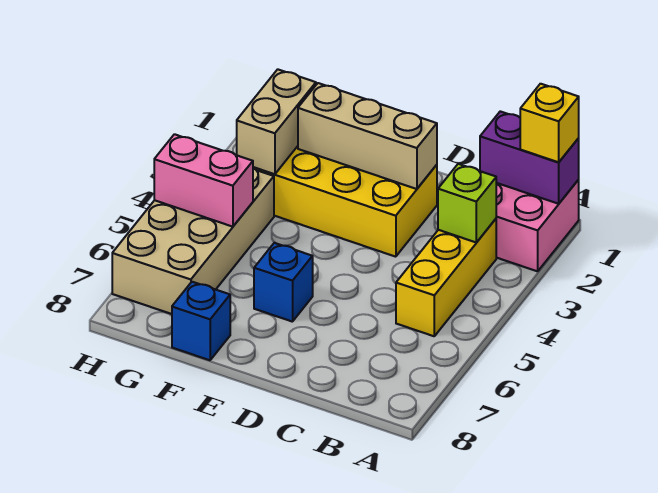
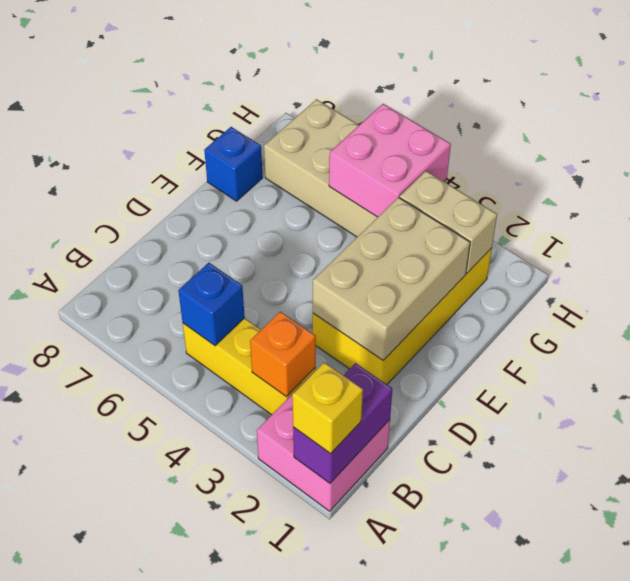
lime brick B3 level 2 -> orange brick B3 level 2
tan brick D2:F2 level 2 -> tan brick D2:F3 level 2
blue brick E6 level 1 -> blue brick B5 level 2
pink brick G5:H5 level 2 -> pink brick G4:H5 level 2

